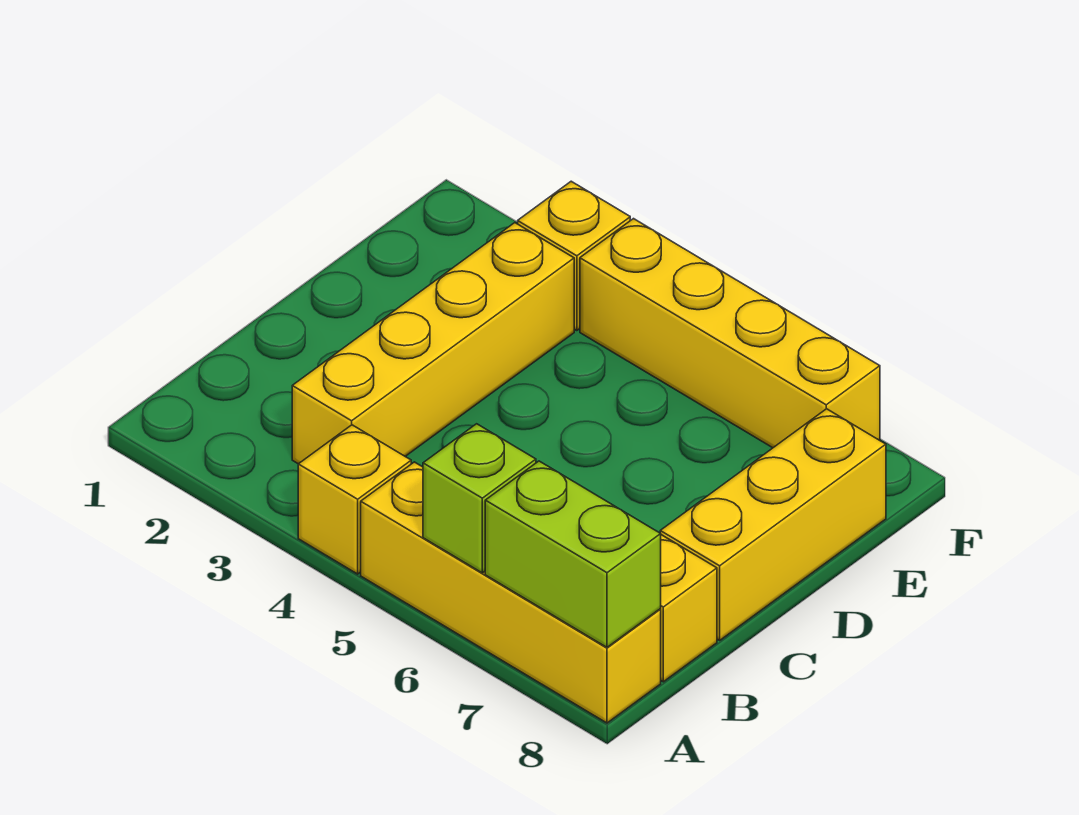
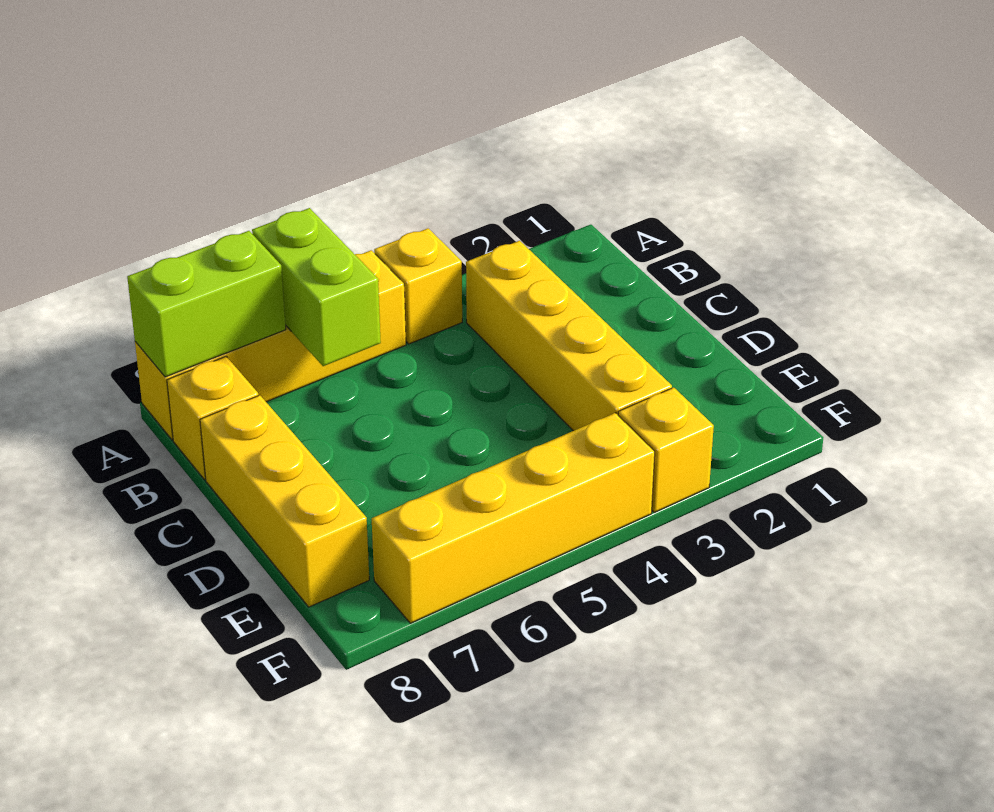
lime brick A6 level 2 -> lime brick A6:B6 level 2

